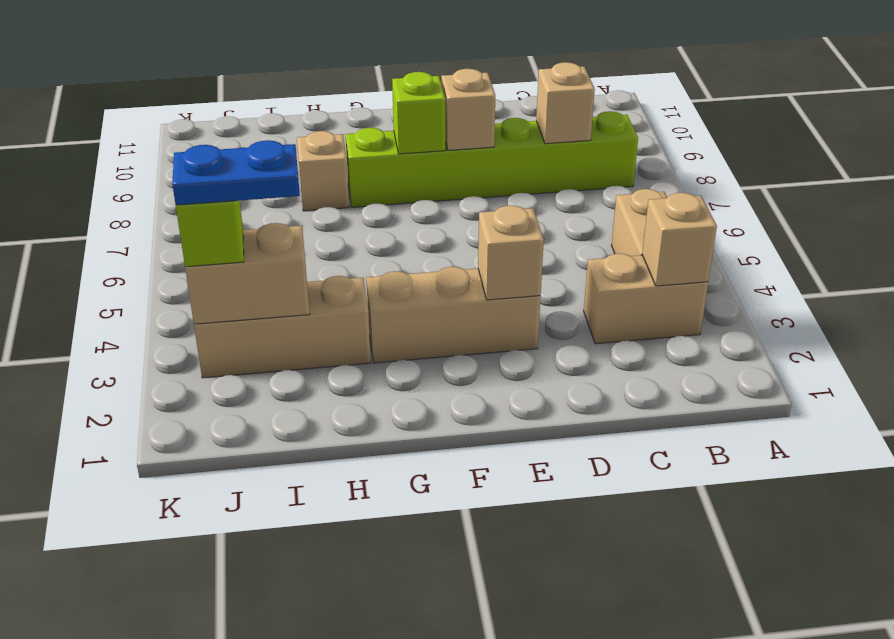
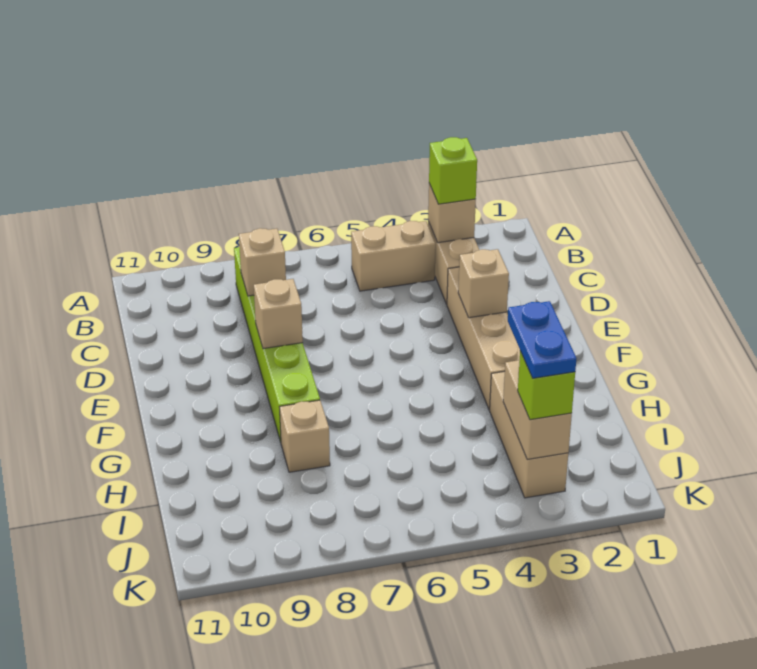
tan brick E3:G3 level 1 -> tan brick D3:G3 level 1
lime brick F8 level 2 -> lime brick B3 level 3

